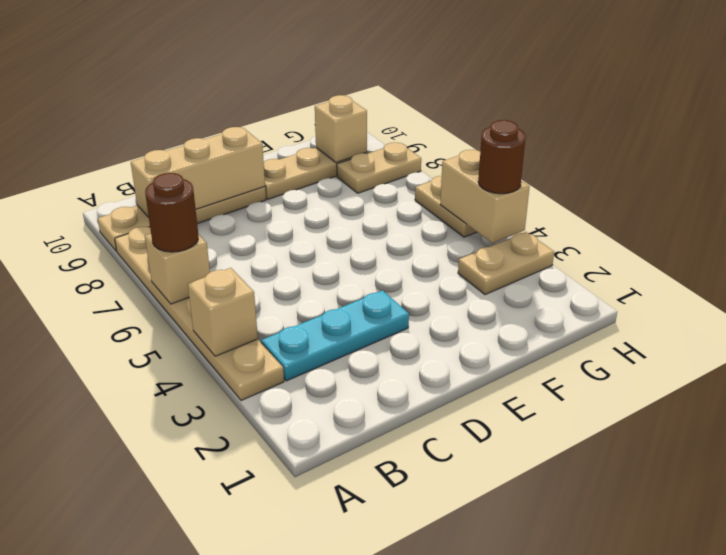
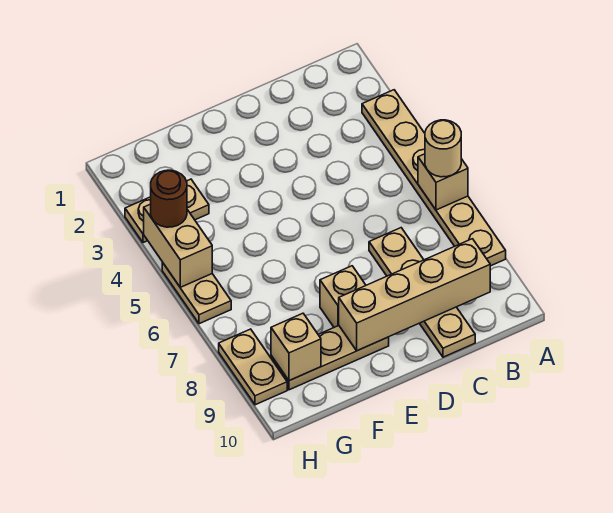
tan brick A4 level 2 -> tan brick E8 level 1
brown round brick A6 level 3 -> tan round brick A6 level 3
tan plate A9:D9 level 1 -> tan plate C7:C10 level 1
cyan plate B3:D3 level 1 -> none
tan brick B9:D9 level 2 -> tan brick B9:E9 level 2
tan plate G8:H8 level 1 -> tan plate H8:H9 level 1

